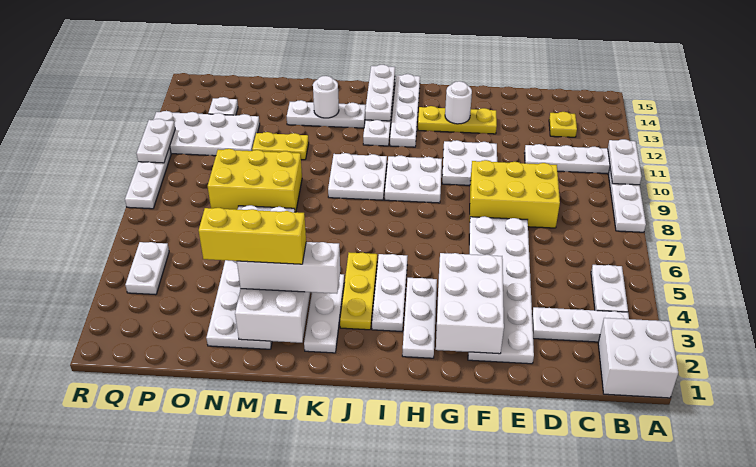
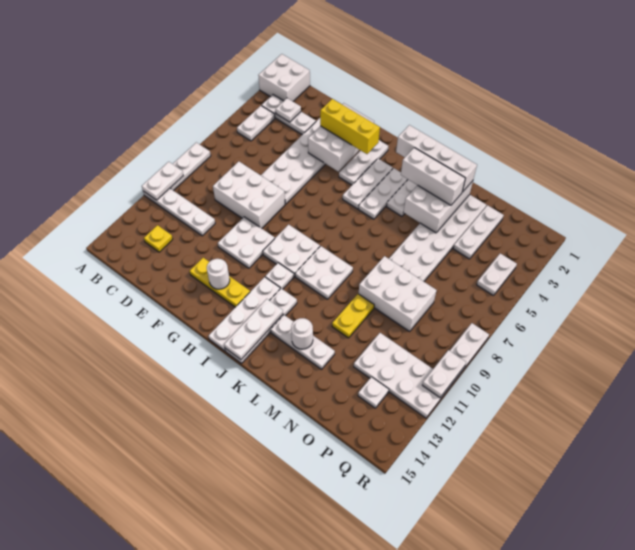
none -> white plate C3 level 2
yellow brick D8:F9 level 1 -> white brick D8:F9 level 1
none -> white plate I11 level 1
none -> white brick J2:M2 level 3
yellow plate J3:J5 level 1 -> white plate J3:J5 level 1
yellow brick L3:N3 level 4 -> yellow brick F3:H3 level 3
yellow brick M8:O9 level 1 -> white brick M8:O9 level 1
yellow plate M11:N11 level 1 -> yellow plate M10:M11 level 1
none -> white plate O2:O4 level 1

